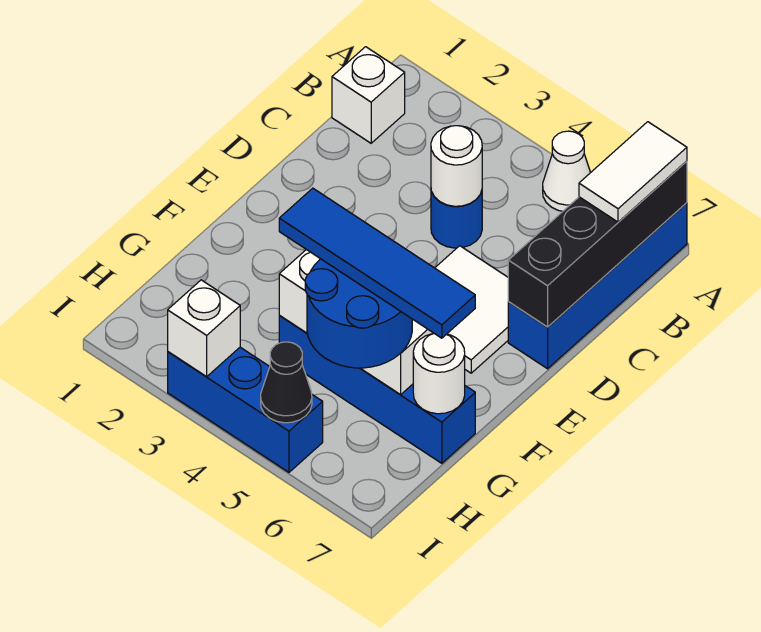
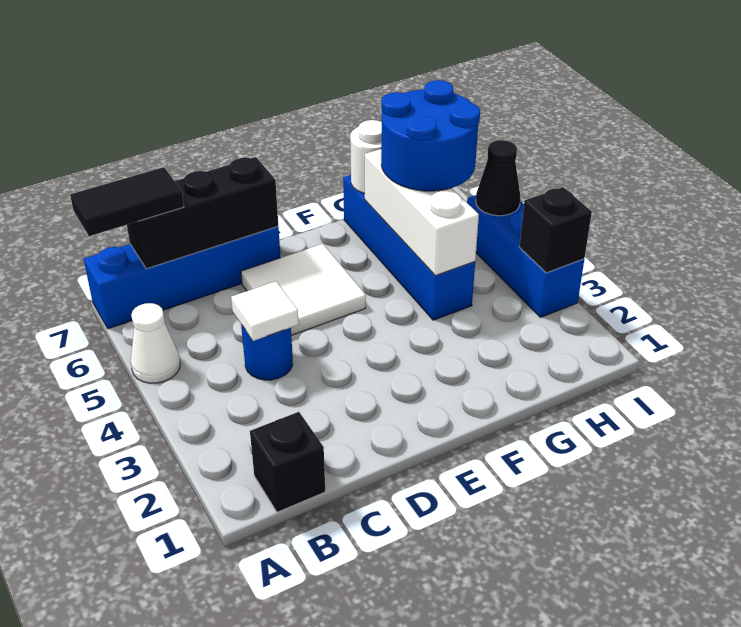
black brick A7:D7 level 2 -> black brick B7:D7 level 2
white tile A7:B7 level 3 -> black tile A7:B7 level 3
white brick B1 level 1 -> black brick B1 level 1
white round brick C4 level 2 -> white tile C4 level 2
blue tile G4:G7 level 4 -> none
white brick I3 level 2 -> black brick I3 level 2

